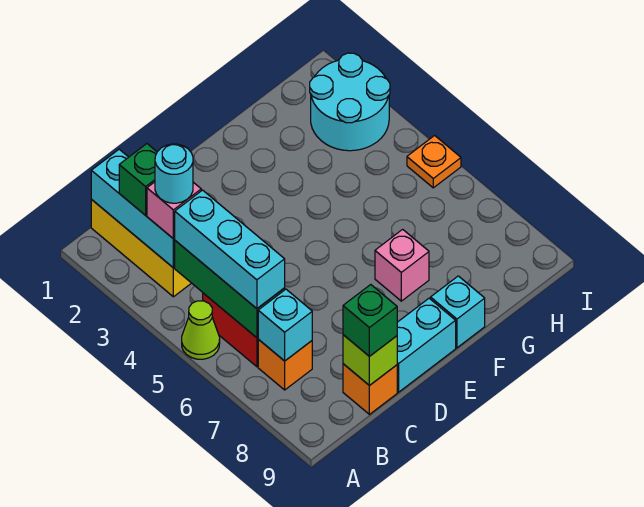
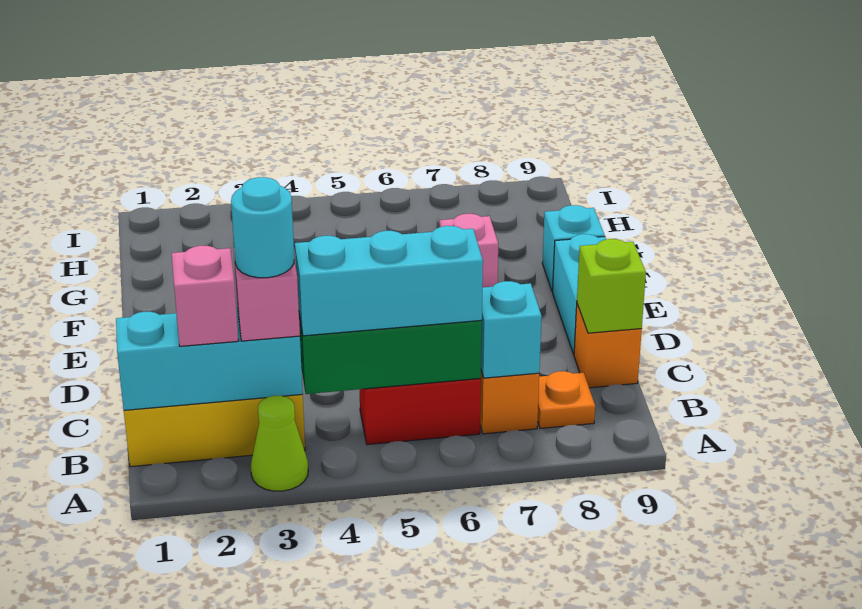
lime cone A5 level 1 -> lime cone A3 level 1
green brick B2 level 3 -> pink brick B2 level 3
green brick C9 level 3 -> none
cyan round brick H2:I3 level 1 -> none
orange plate I5 level 1 -> orange plate B8 level 1

